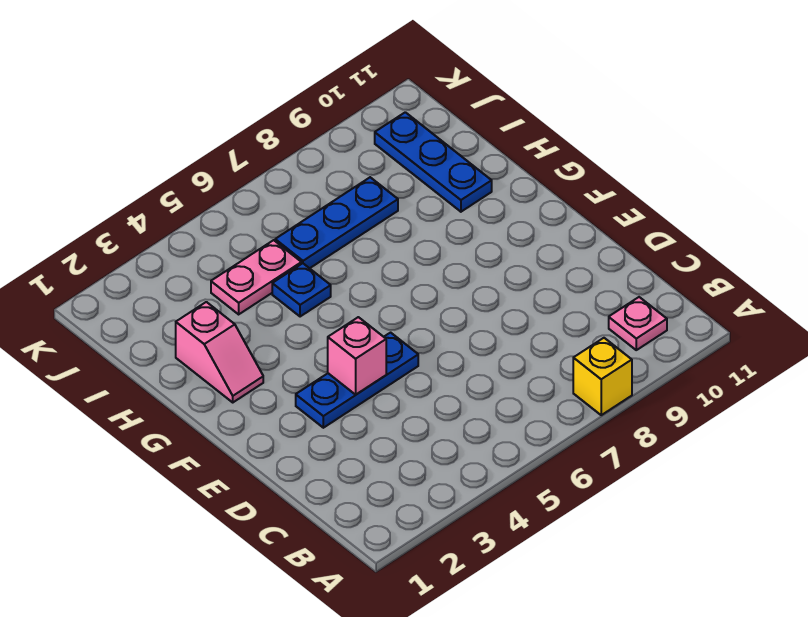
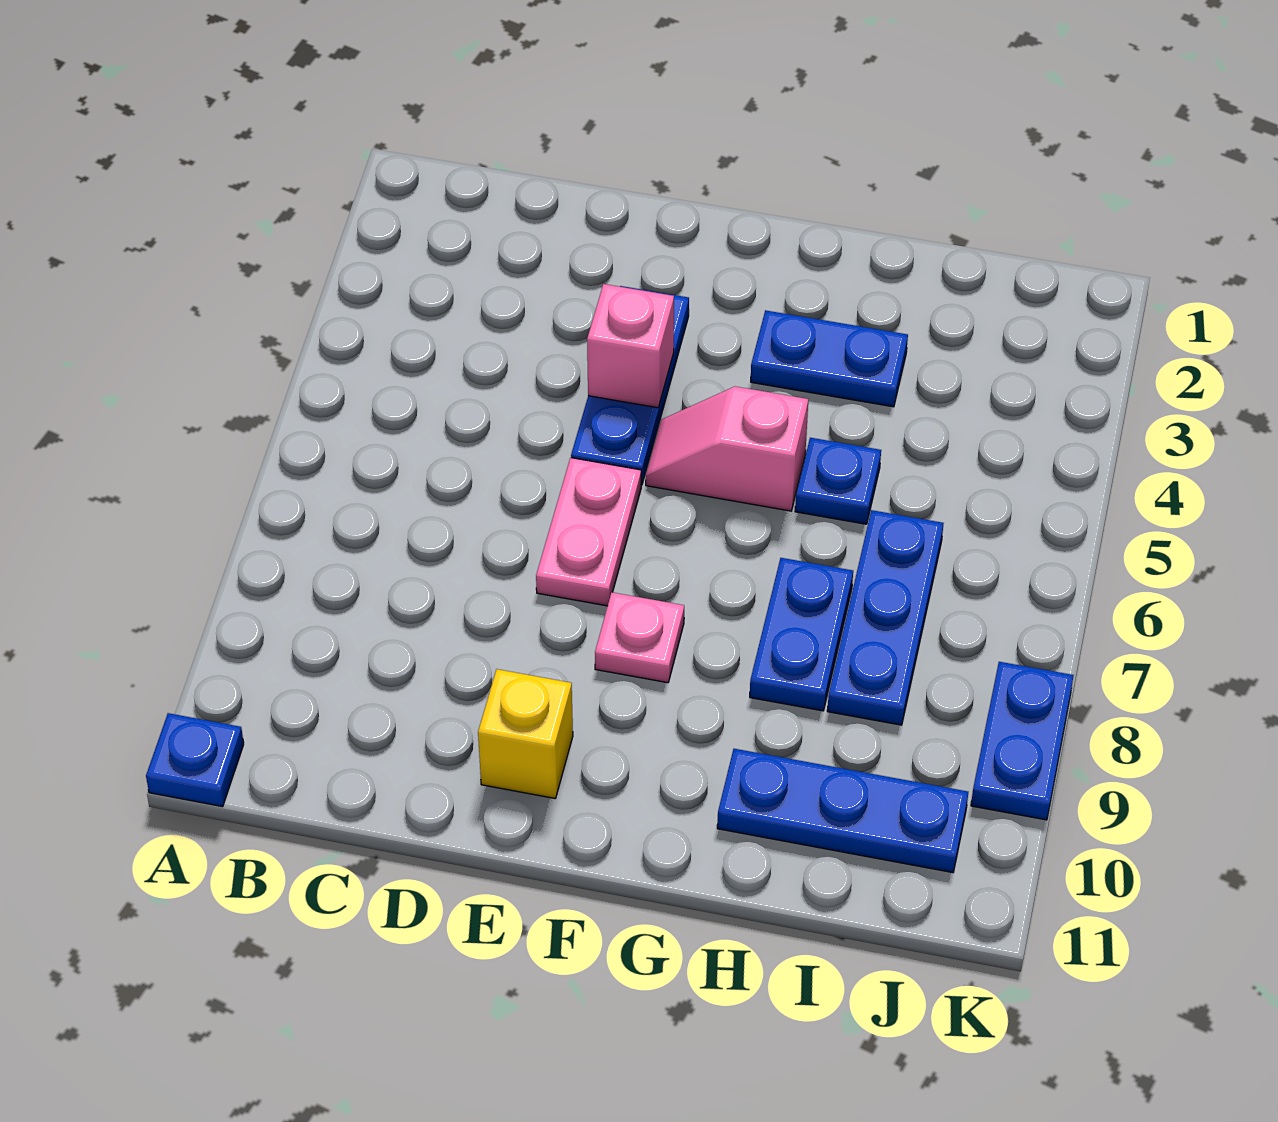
yellow brick A8 level 1 -> yellow brick E10 level 1
none -> blue plate A11 level 1
pink plate B10 level 1 -> pink plate F8 level 1
pink slope G2:H2 level 1 top H -> pink slope F5:G5 level 1 top G
none -> blue plate G3:H3 level 1
none -> blue plate H7:H8 level 1
pink plate I4:I5 level 1 -> pink plate E6:E7 level 1
none -> blue plate K8:K9 level 1

